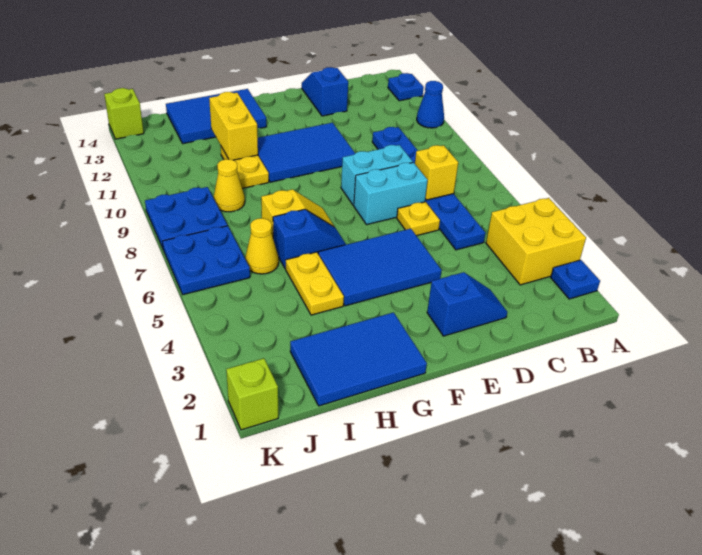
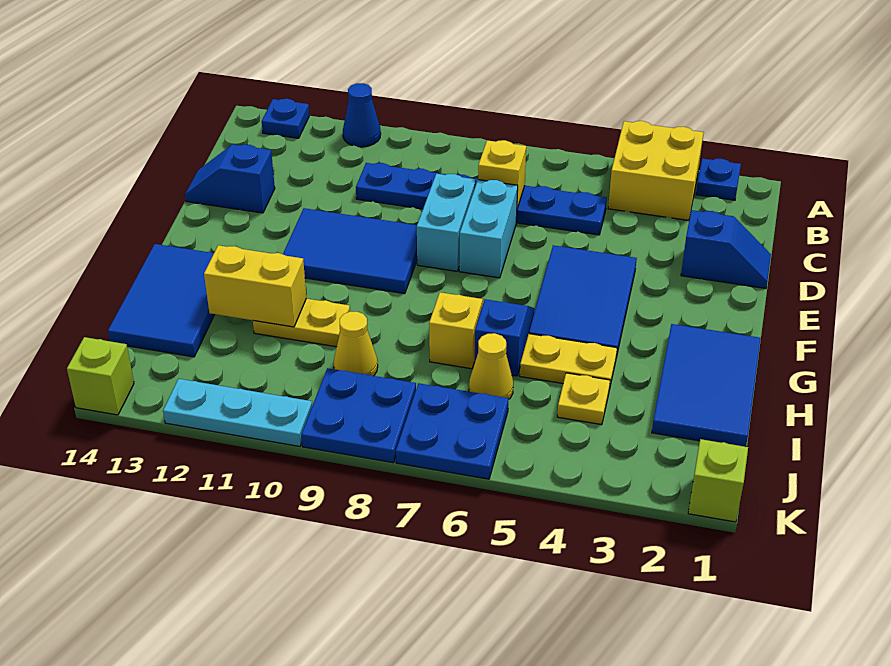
blue slope D2:E2 level 1 top E -> blue slope D1:D2 level 1 top 2
yellow plate D6 level 1 -> yellow plate I4 level 1
blue tile E10:G11 level 1 -> blue tile E9:F11 level 1
none -> cyan plate K10:K12 level 1

